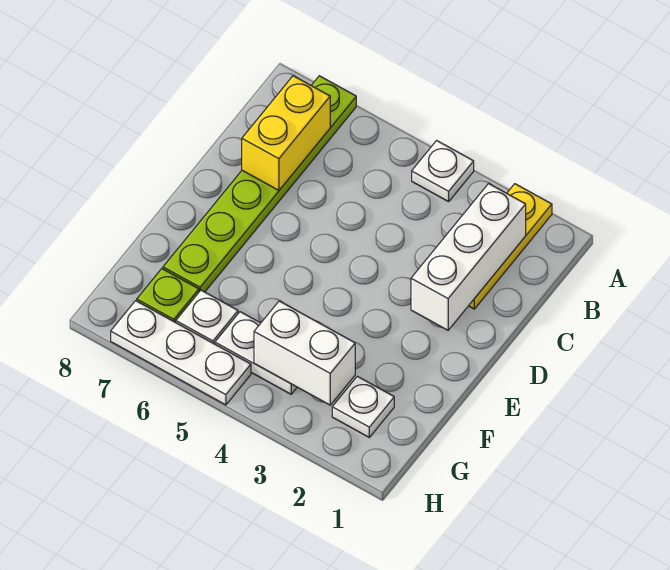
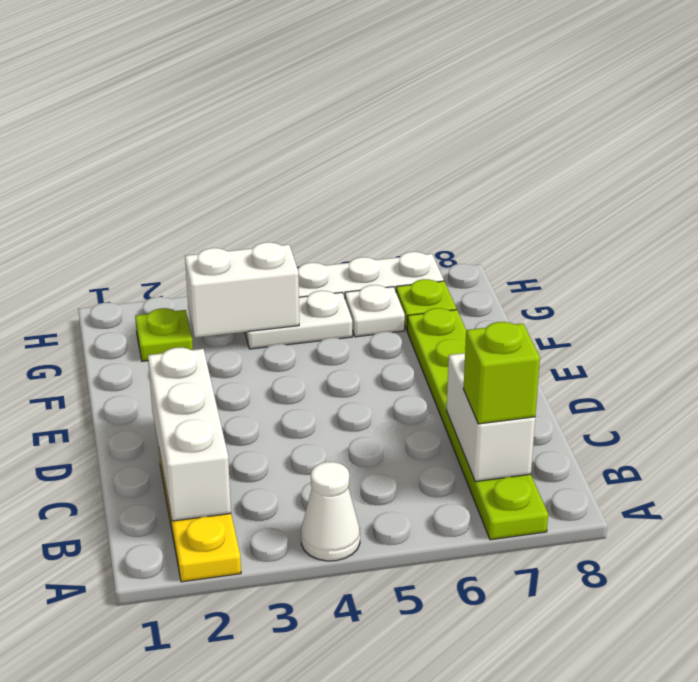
white plate A4 level 1 -> white cone A4 level 1
yellow brick B7:C7 level 2 -> white brick B7:C7 level 2
none -> lime brick B7 level 3
white plate G2 level 1 -> lime plate G2 level 1

